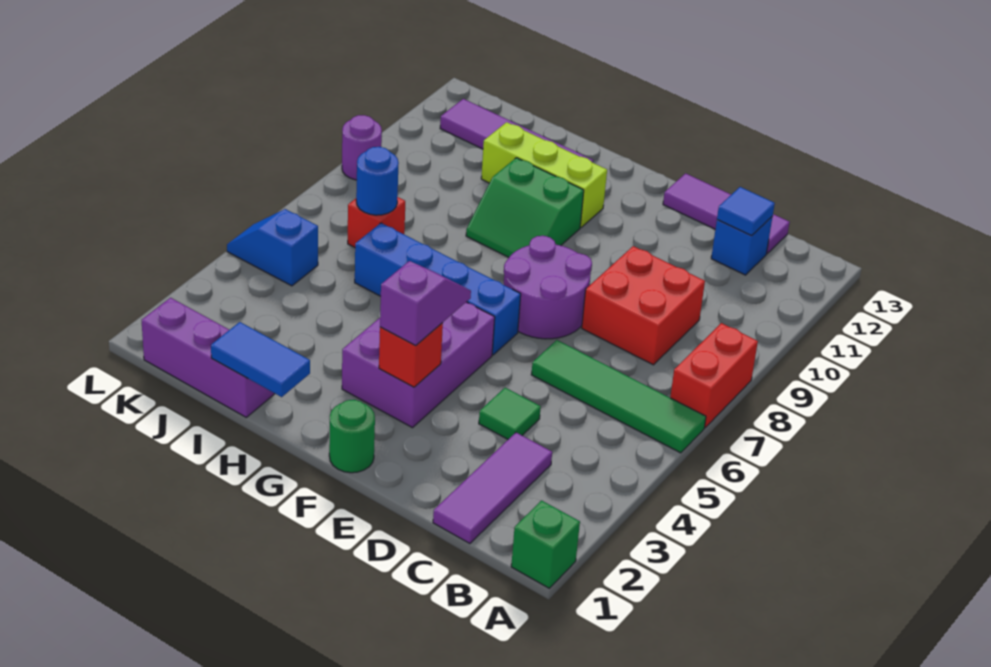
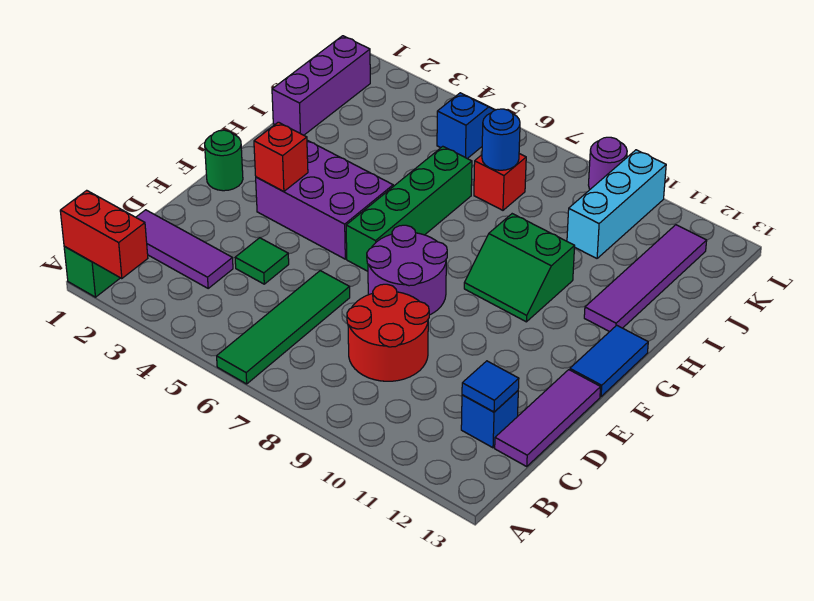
red brick A7:A8 level 1 -> red brick A1:A2 level 2
red brick C8:D9 level 1 -> red round brick C8:D9 level 1
purple slope F3:F4 level 3 top 3 -> none
blue brick F6:I6 level 1 -> green brick F6:I6 level 1
green slope G9:H10 level 1 top 10 -> green slope G9:H10 level 1 top H
lime brick G11:I11 level 1 -> none
blue tile H1:I1 level 2 -> blue tile F13:G13 level 1
none -> cyan brick J10:L10 level 1

